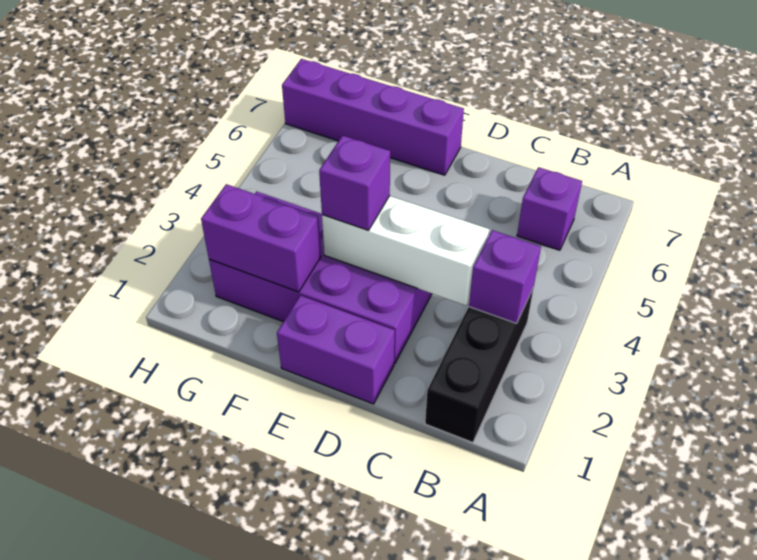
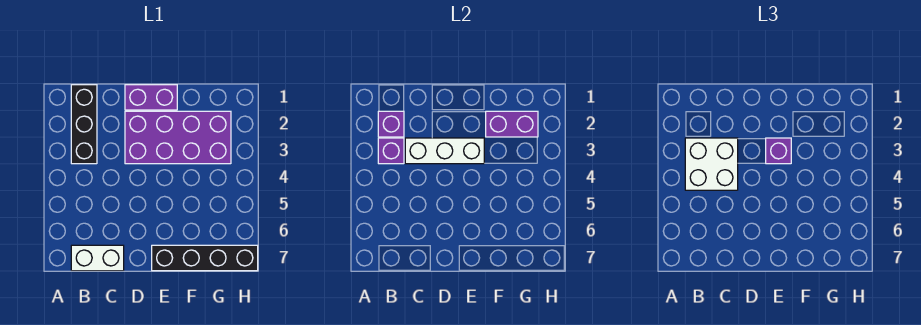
none -> white brick B3:C4 level 3
purple brick B6 level 1 -> purple brick B2 level 2
none -> white brick B7:C7 level 1
purple brick E7:H7 level 1 -> black brick E7:H7 level 1

